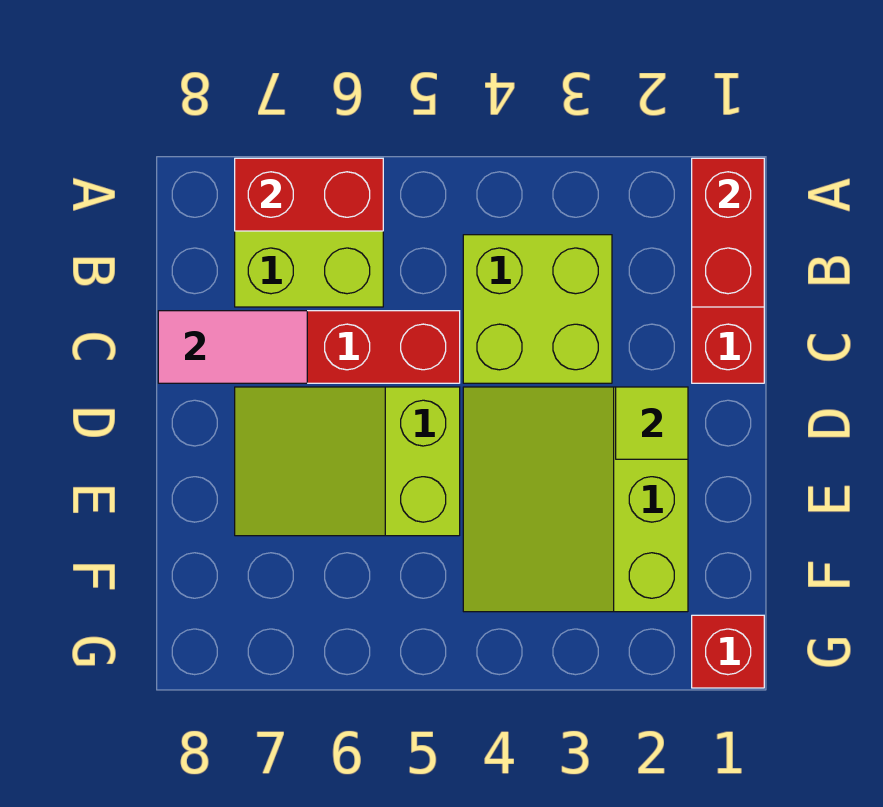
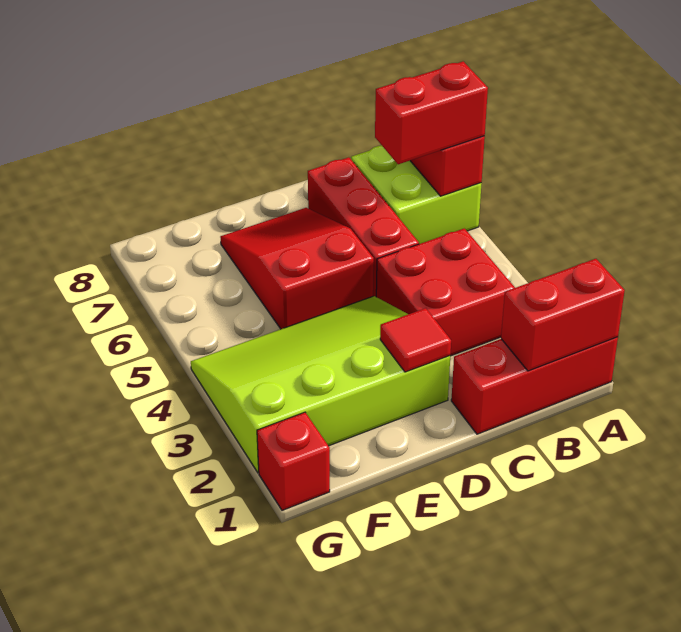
none -> red brick A6:B6 level 3
lime brick B3:C4 level 1 -> red brick B3:C4 level 1
pink tile C7:C8 level 2 -> none
lime slope D2:F4 level 1 top 2 -> lime slope D2:G4 level 1 top 2
lime tile D2 level 2 -> red tile D2 level 2
lime slope D5:E7 level 1 top 5 -> red slope D5:E7 level 1 top 5

